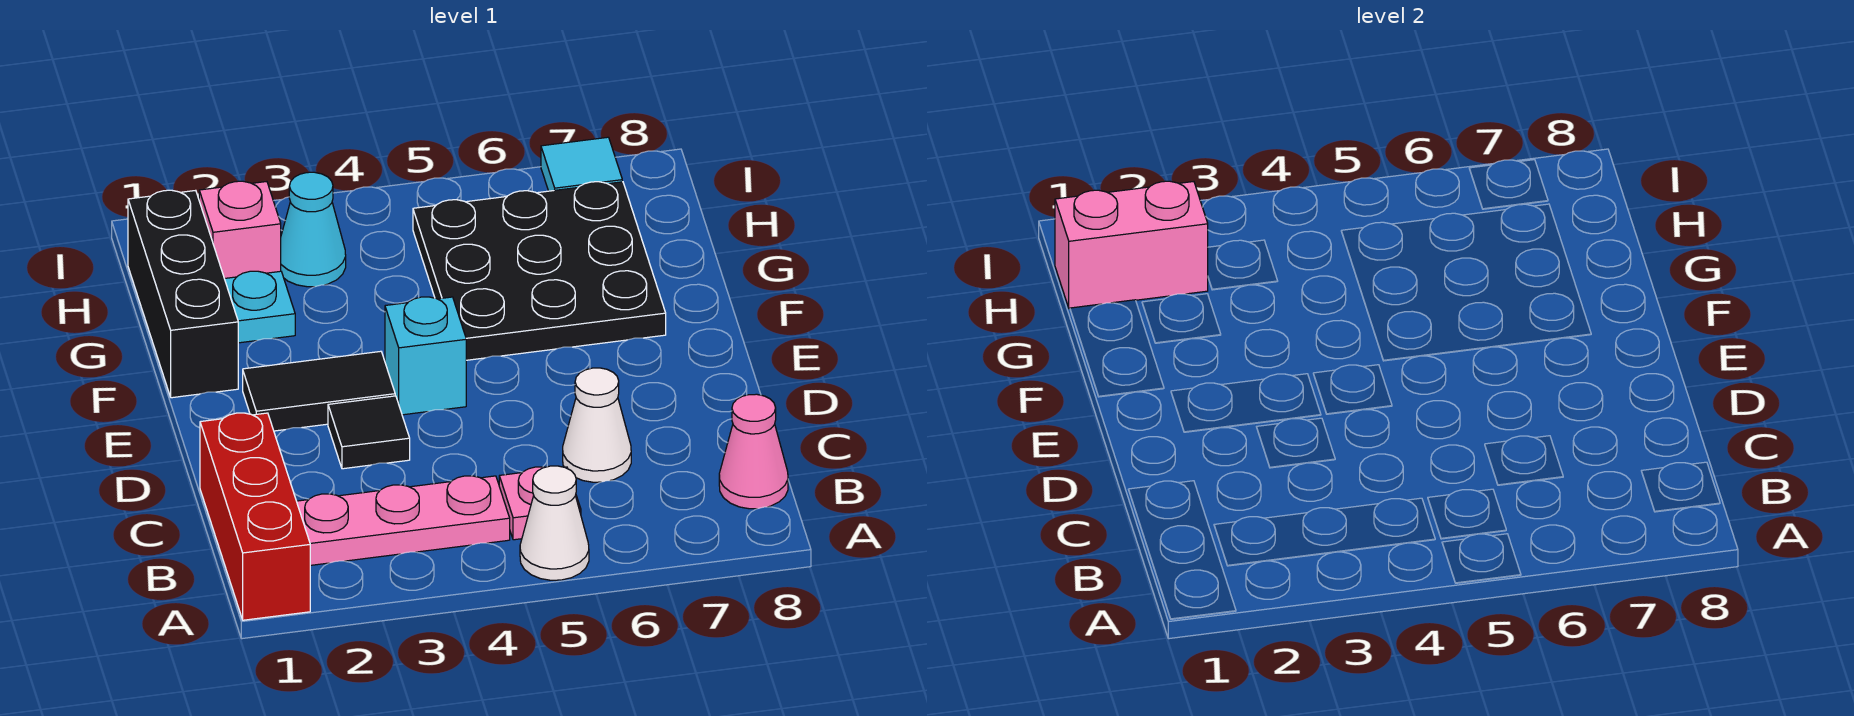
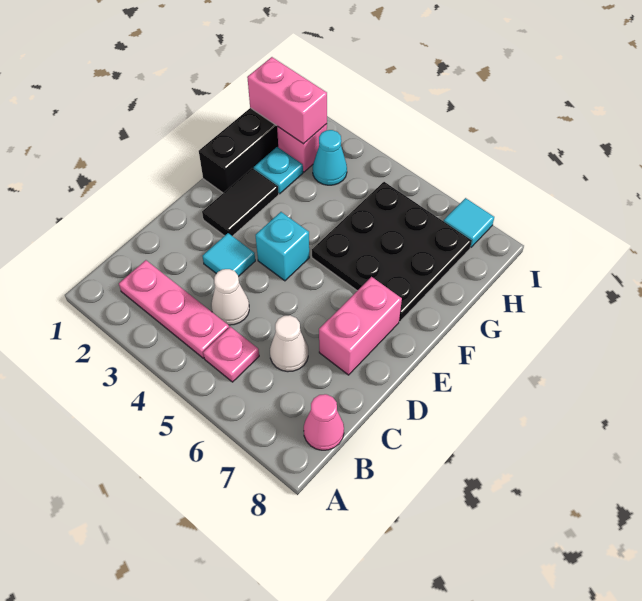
red brick A1:C1 level 1 -> none
white cone A5 level 1 -> white cone C4 level 1
black tile D3 level 1 -> cyan tile D3 level 1
none -> pink brick D7:E7 level 1
black tile E2:E3 level 1 -> black tile E2:F2 level 1

